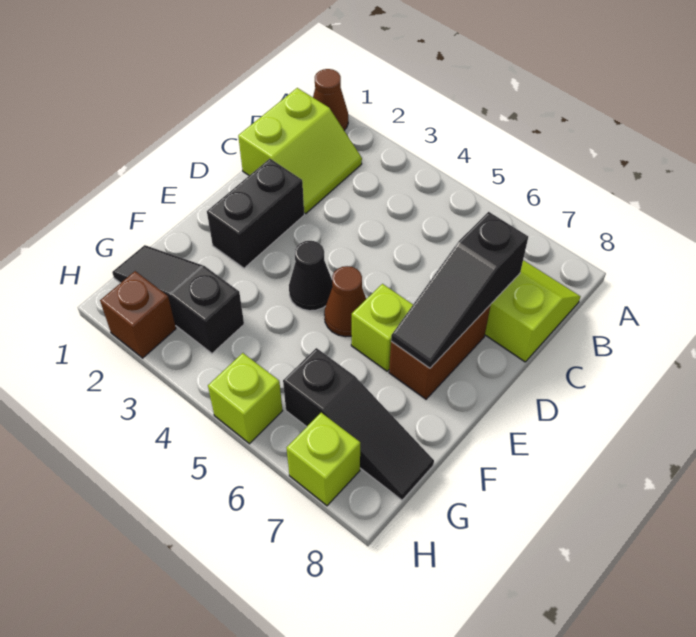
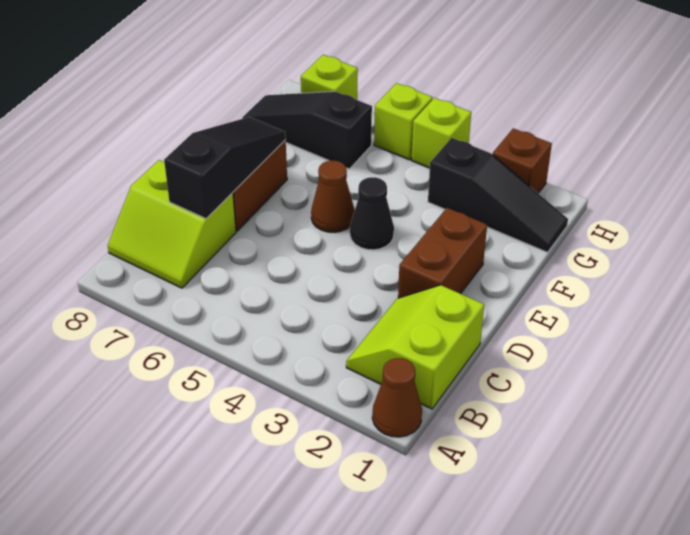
black brick D2:E2 level 1 -> brown brick D2:E2 level 1
lime brick E6 level 1 -> lime brick H4 level 1

